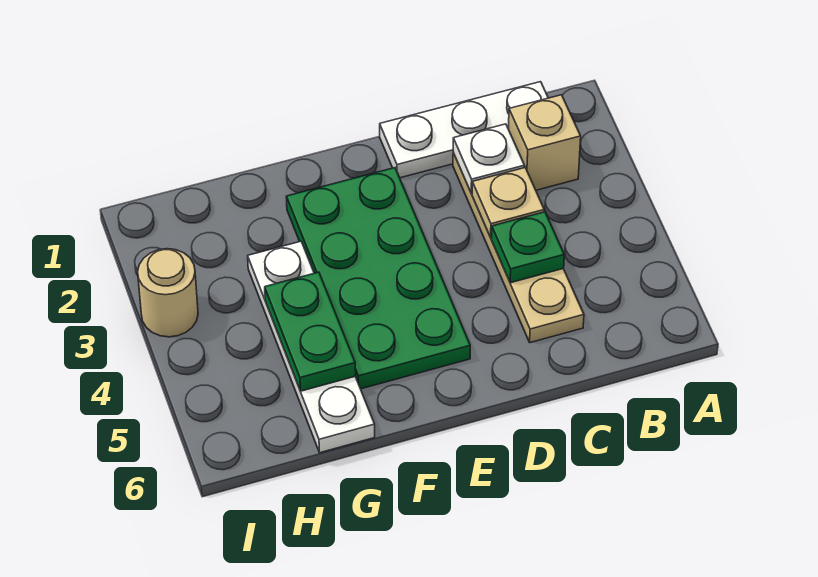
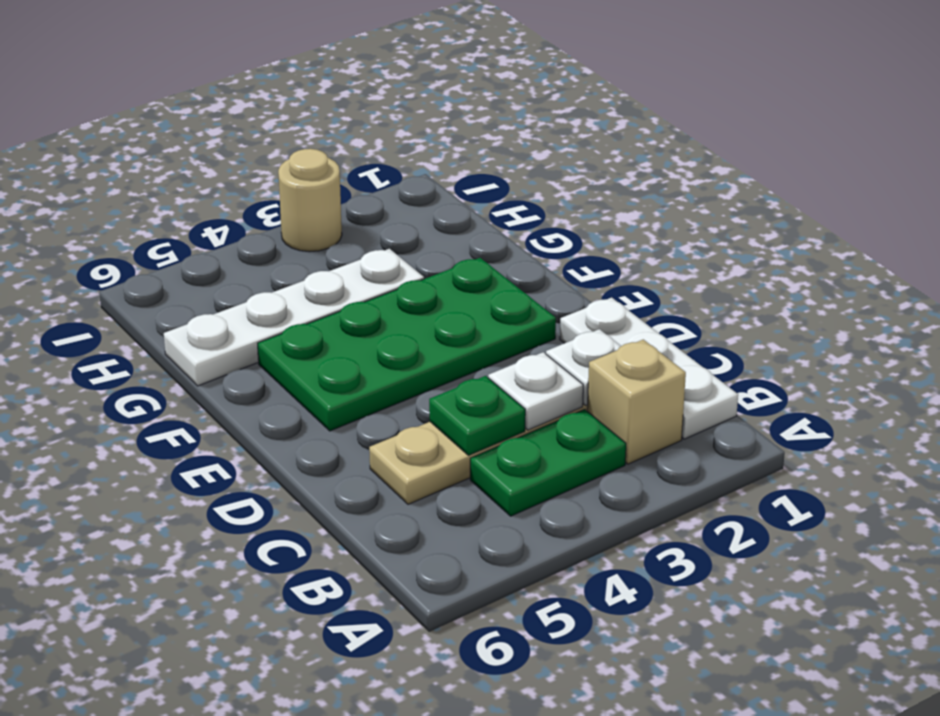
tan plate C3 level 2 -> white plate C3 level 2
green plate G4:G5 level 2 -> green plate B3:B4 level 1

